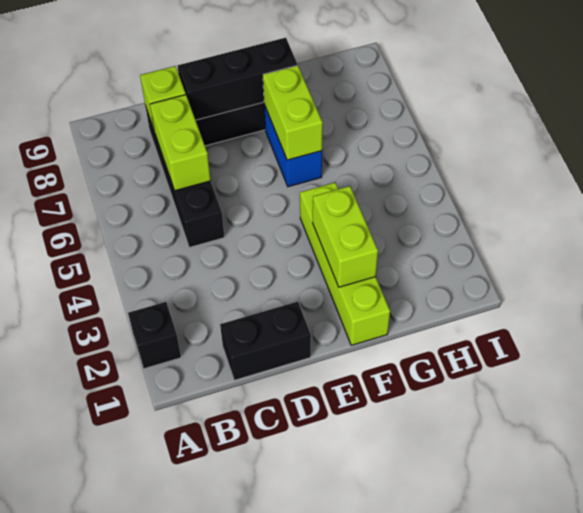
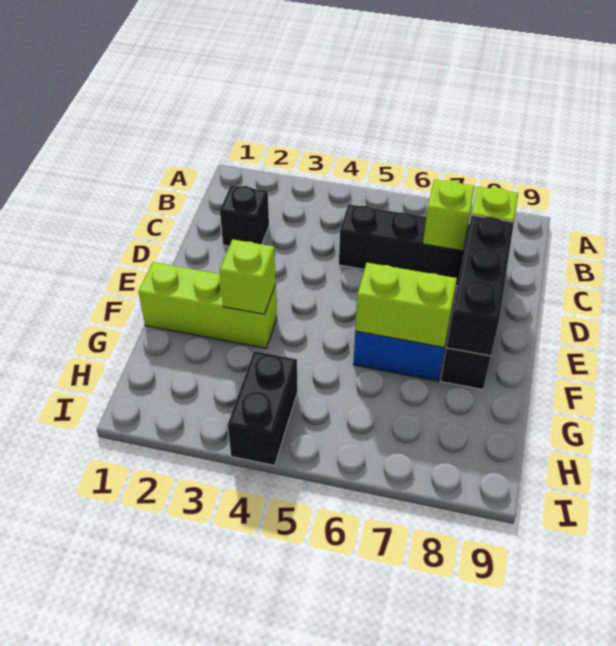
black brick A2 level 1 -> black brick C2 level 1
black brick C1:D1 level 1 -> black brick H4:I4 level 1
lime brick C6:C7 level 2 -> lime brick C7 level 2
lime brick F1:F4 level 1 -> lime brick F1:F3 level 1
lime brick F2:F3 level 2 -> lime brick F3 level 2

